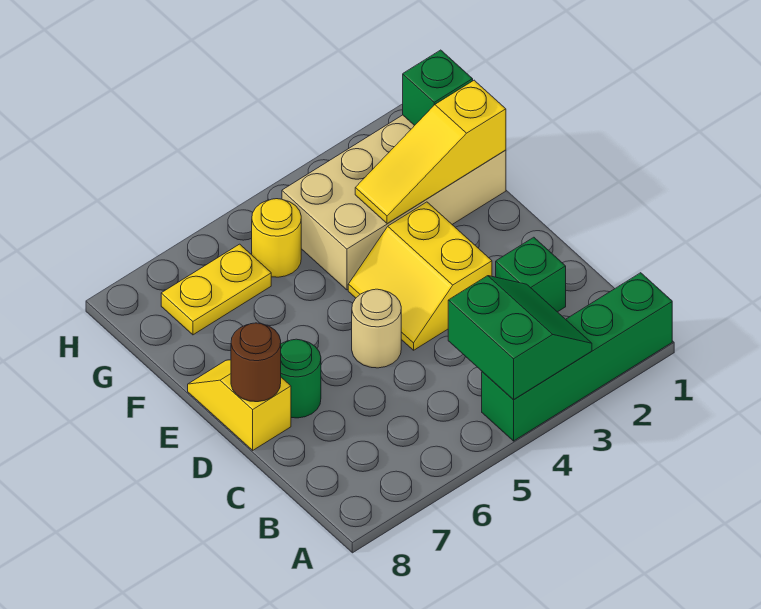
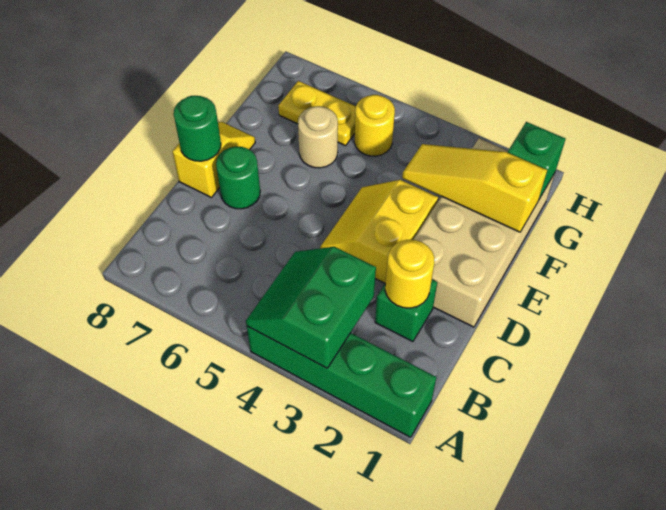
green slope A3:B4 level 2 top 4 -> green slope A3:B4 level 2 top 3
none -> yellow round brick C2 level 2
tan round brick D5 level 1 -> tan round brick F6 level 1
brown round brick D8 level 2 -> green round brick D8 level 2
tan brick F1:G4 level 1 -> tan brick D1:G2 level 1

